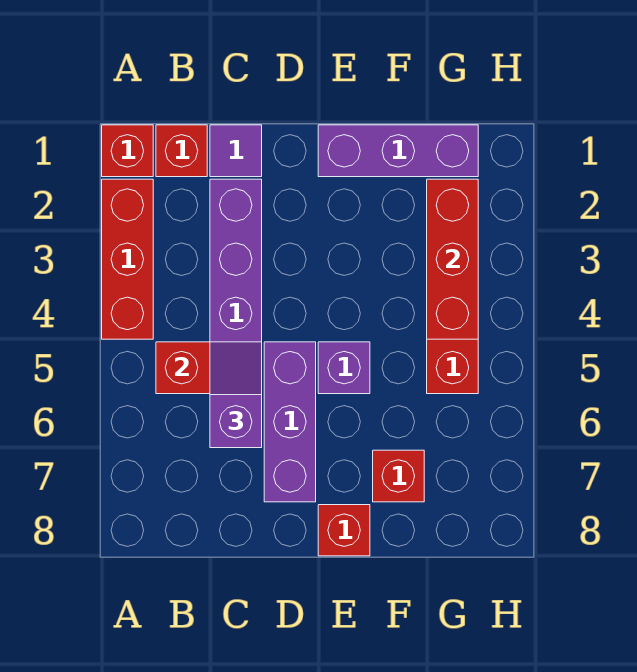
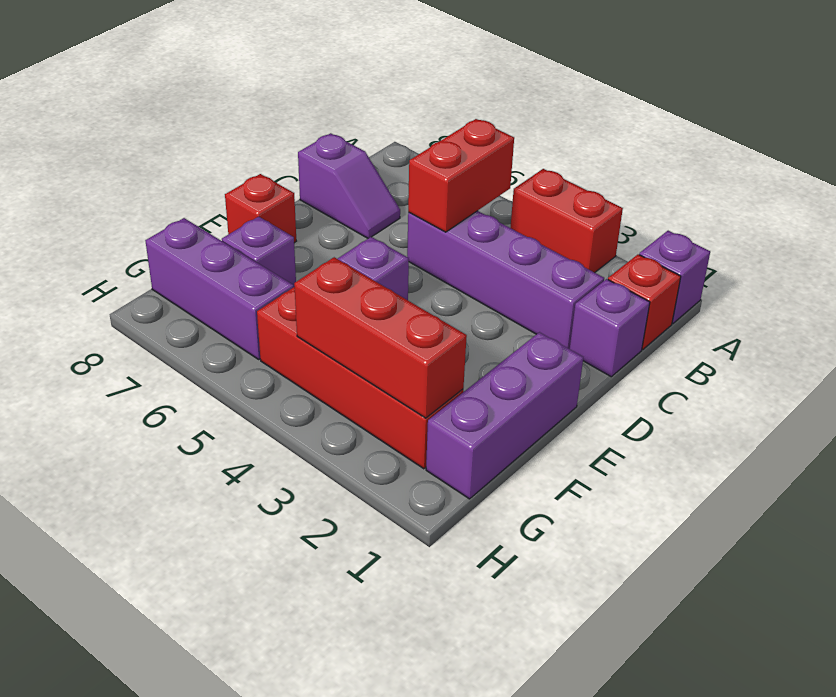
red brick A1 level 1 -> purple brick A1 level 1
red brick A2:A4 level 1 -> red brick A3:A4 level 1
purple tile C1 level 1 -> purple brick C1 level 1
purple slope C5:C6 level 3 top 6 -> purple slope C7:C8 level 1 top 8
purple brick D5:D7 level 1 -> purple brick G6:G8 level 1
red brick F7 level 1 -> purple brick F7 level 1

